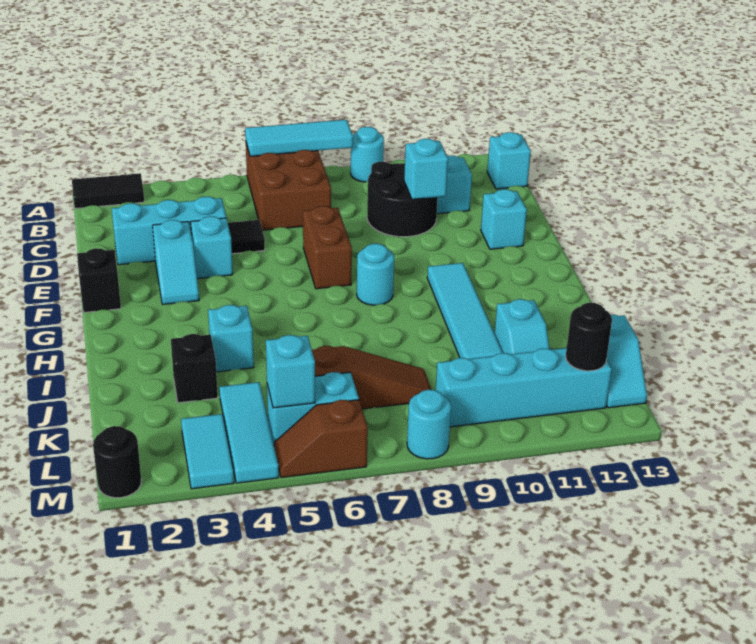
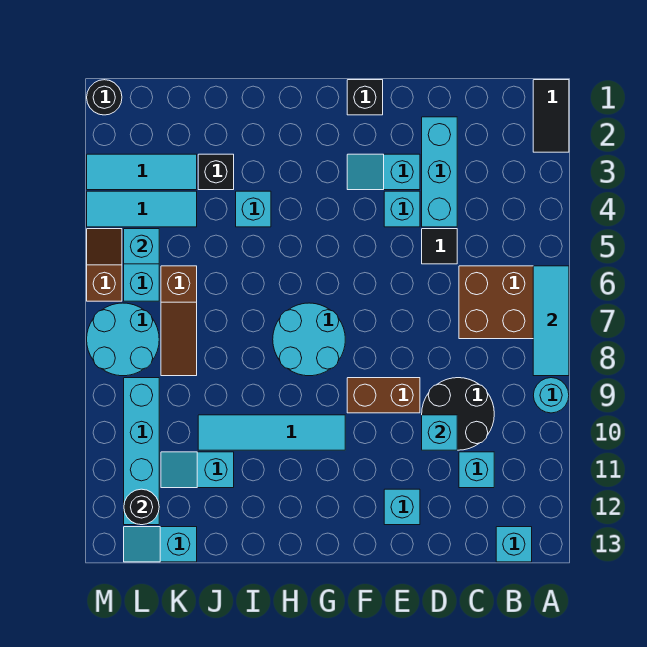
brown brick E7:F7 level 1 -> brown brick E9:F9 level 1
cyan round brick G8 level 1 -> cyan round brick G7:H8 level 1
cyan tile L3:M3 level 1 -> cyan tile K3:M3 level 1
cyan round brick M8 level 1 -> cyan round brick L7:M8 level 1

